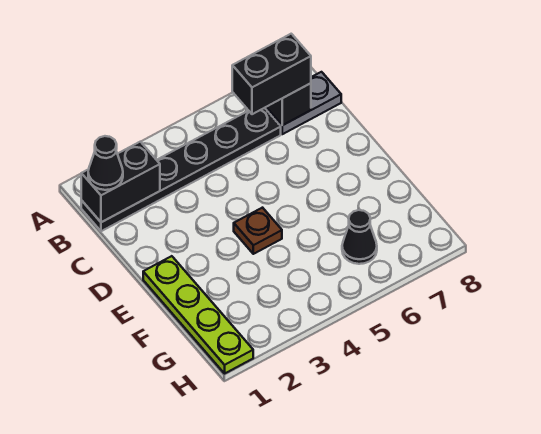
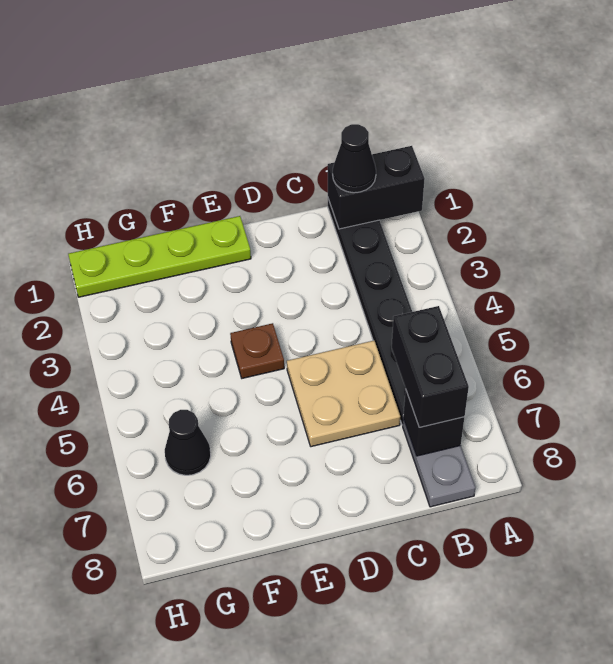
black brick B1:B2 level 2 -> black brick A1:B1 level 2
none -> tan plate C5:D6 level 1

